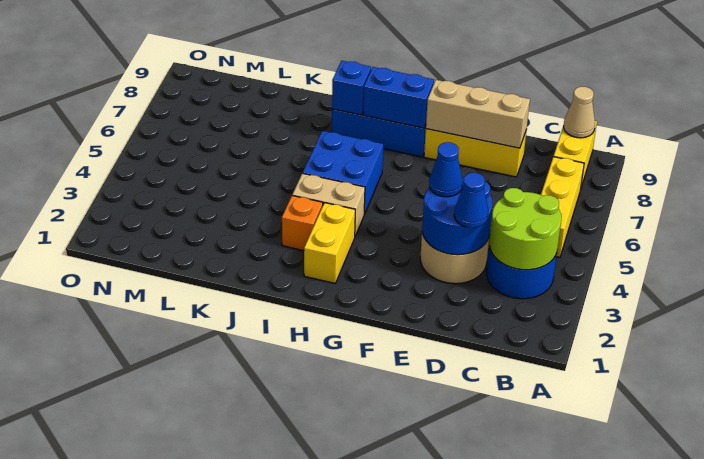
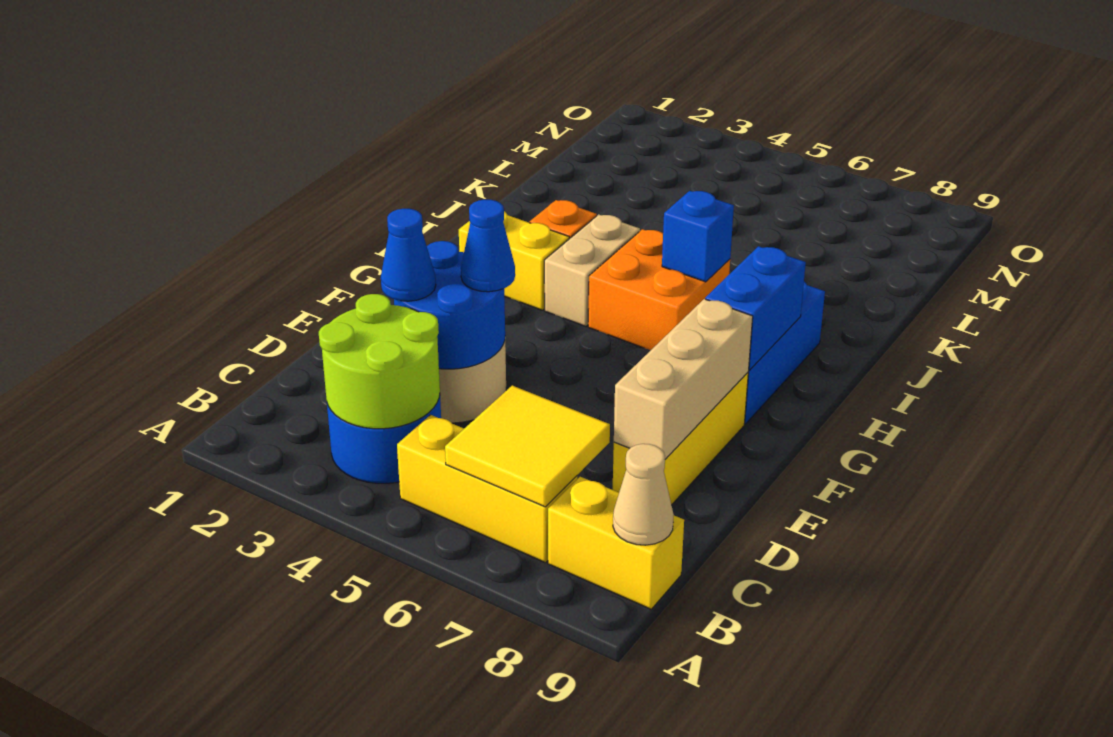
none -> yellow tile B6:C7 level 2
blue brick H5:I6 level 1 -> orange brick H5:I6 level 1
blue brick I8 level 2 -> blue brick I6 level 2

